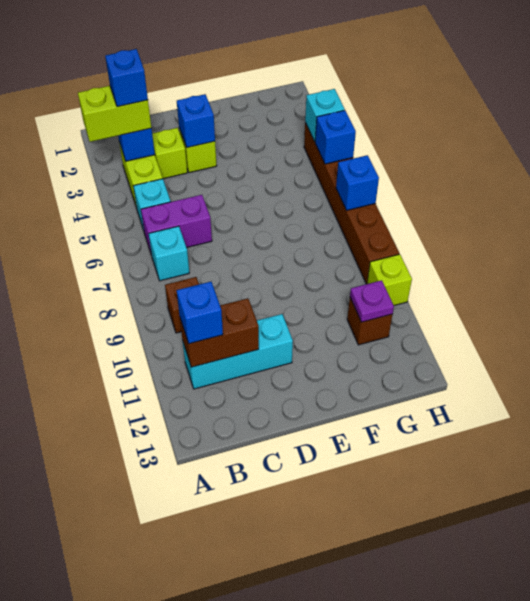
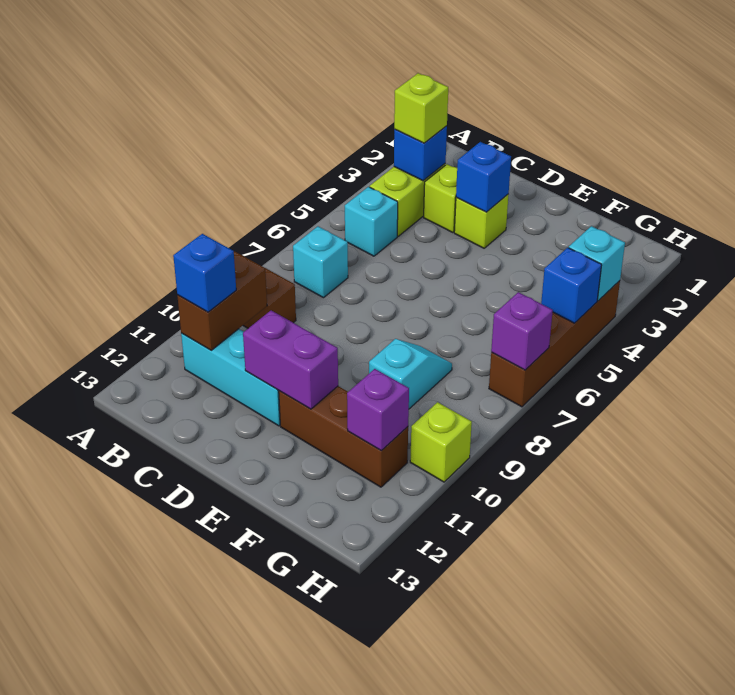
lime brick A3:B3 level 3 -> lime brick B3 level 3
blue brick B3 level 4 -> none
purple brick B6:C6 level 1 -> purple brick D11:E11 level 2
brown brick B11:C11 level 2 -> brown brick B10:B11 level 2
none -> cyan slope F8:F9 level 1 top 9
brown brick G11 level 1 -> brown brick E11:G11 level 1
purple plate G11 level 2 -> purple brick G11 level 2
brown brick H4:H9 level 1 -> brown brick H4:H7 level 1
blue brick H7 level 2 -> purple brick H7 level 2

